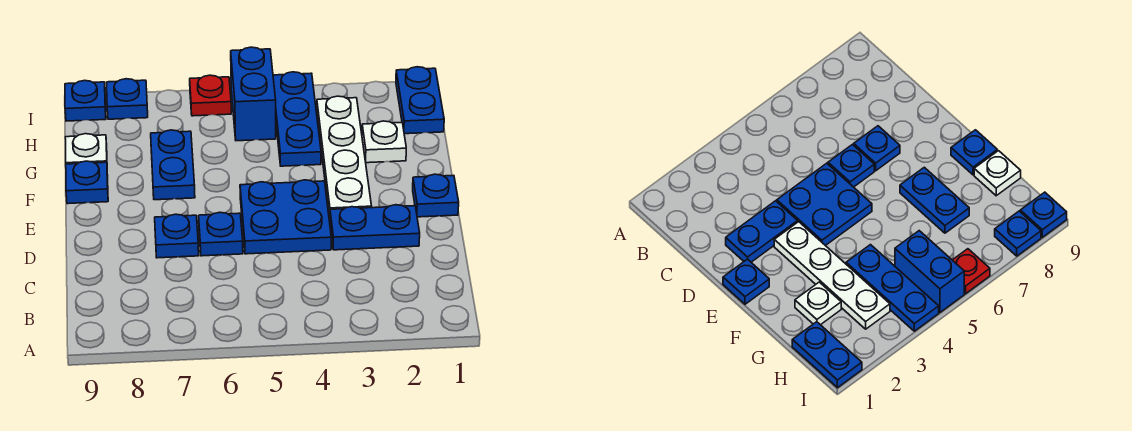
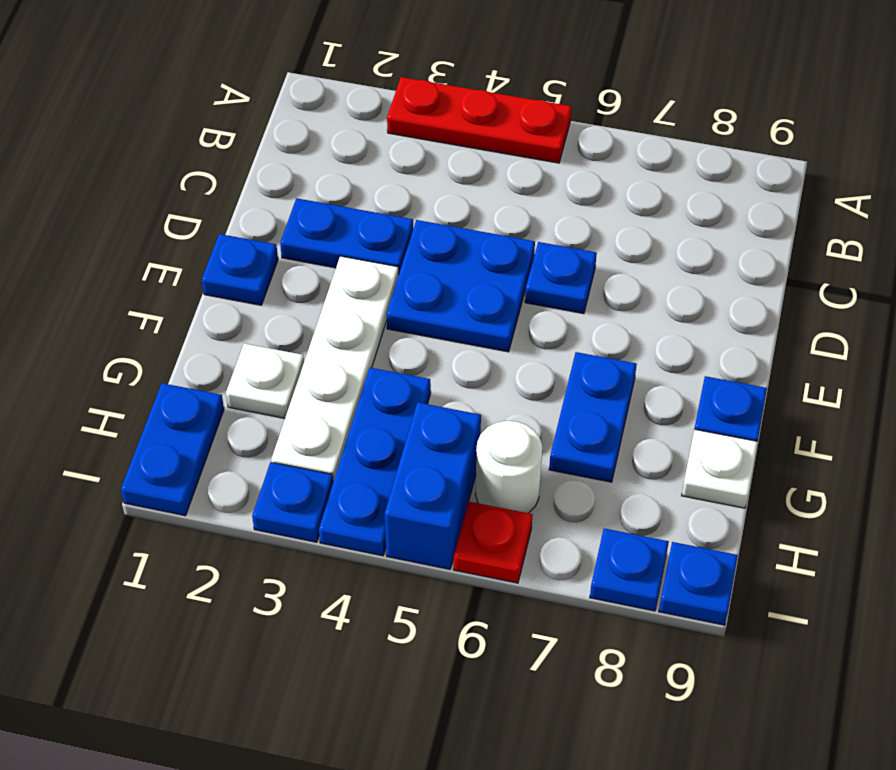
none -> red plate A3:A5 level 1
blue plate D7 level 1 -> blue plate I3 level 1
none -> white round brick H6 level 1

